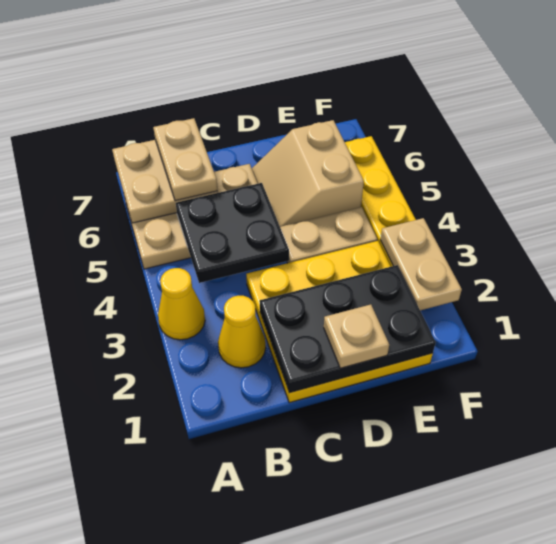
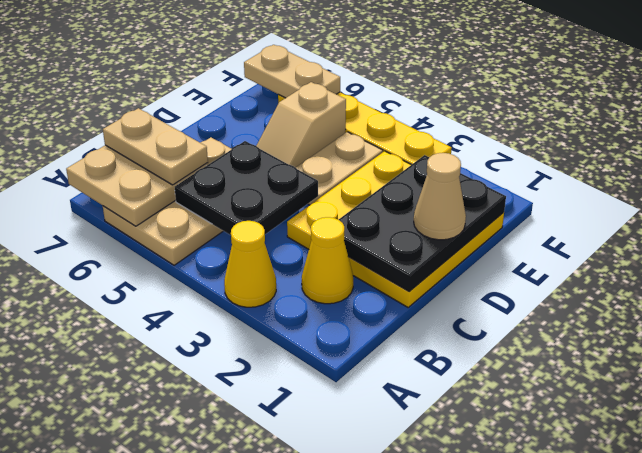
tan plate D1 level 3 -> tan cone D1 level 3
tan slope D5:E6 level 1 top E -> tan slope D5:E5 level 1 top E
tan plate F2:F3 level 2 -> tan plate F6:F7 level 2

